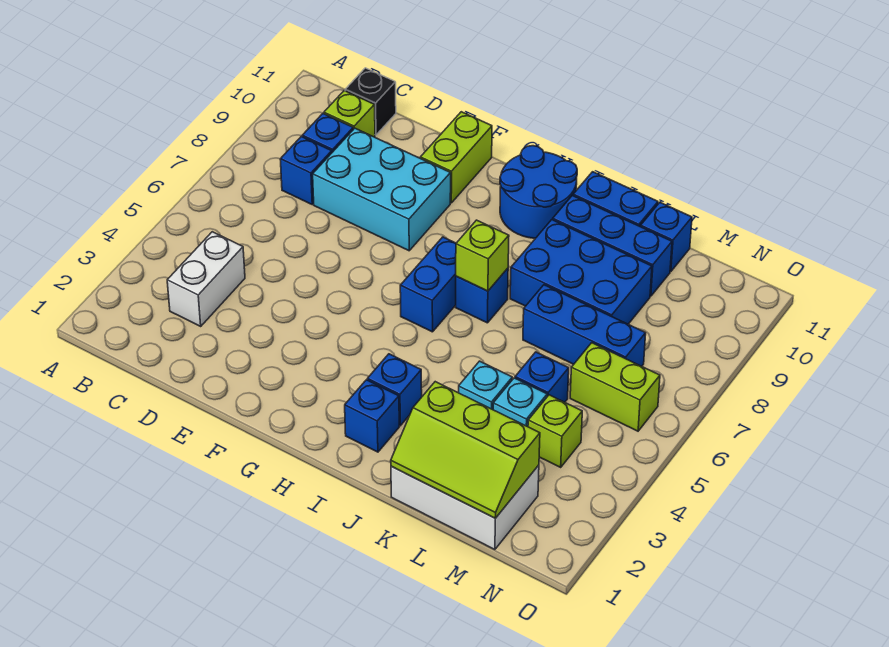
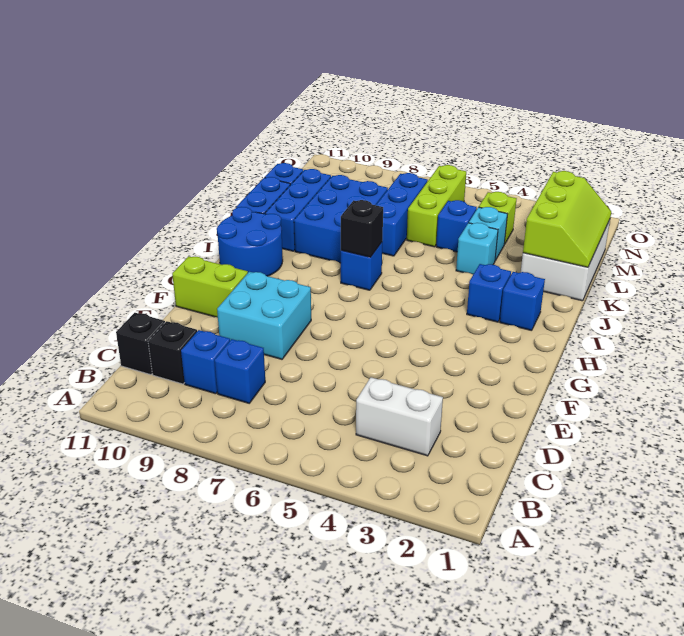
lime brick C10 level 1 -> black brick C10 level 1
cyan brick D8:F9 level 1 -> cyan brick E8:F9 level 1
blue brick H6:H7 level 1 -> none
lime brick I7 level 2 -> black brick I7 level 2
lime brick M6:N6 level 1 -> lime brick L6:N6 level 1

